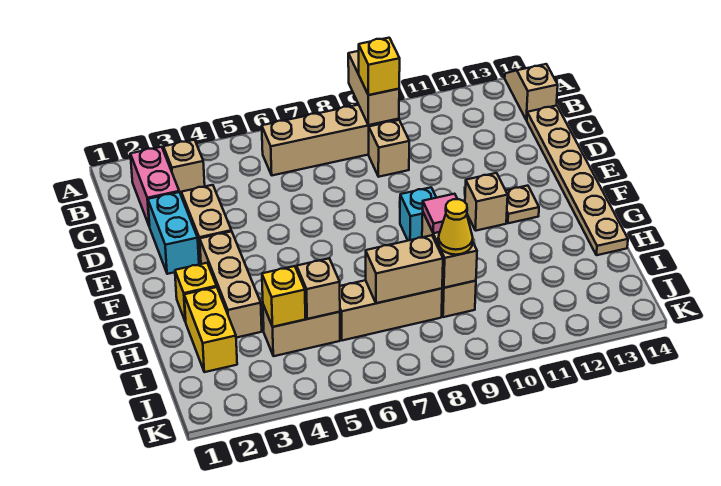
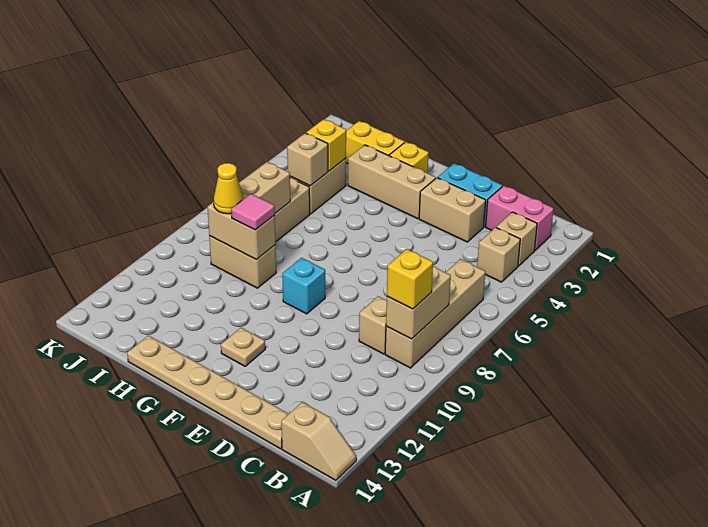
tan brick A9:B9 level 2 -> tan brick B8:B9 level 2
tan brick F11 level 1 -> tan brick B4 level 1

